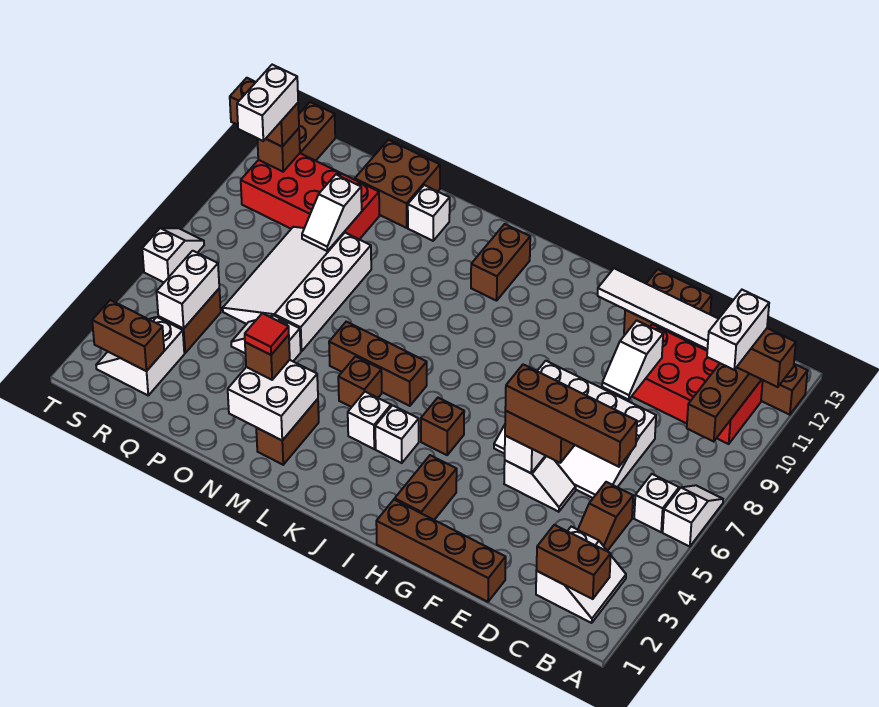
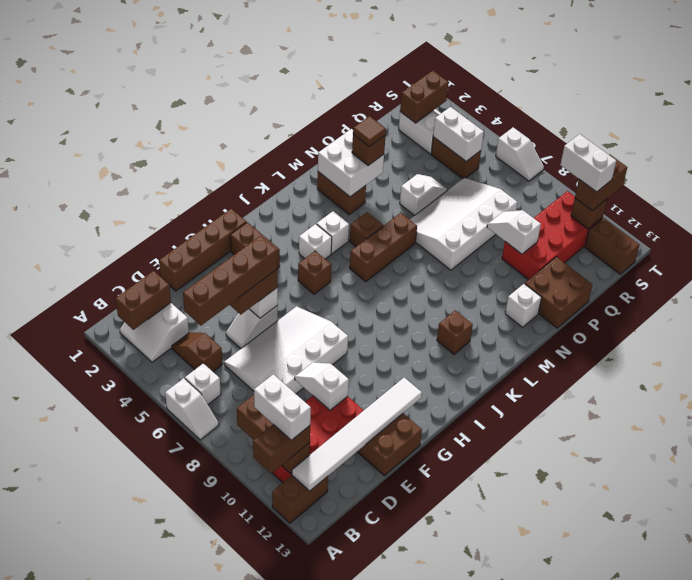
brown brick K11:K12 level 1 -> brown brick K11 level 1
red tile N3 level 4 -> brown tile N3 level 4
white slope O6:Q9 level 1 top O -> white slope N6:Q8 level 1 top 8

